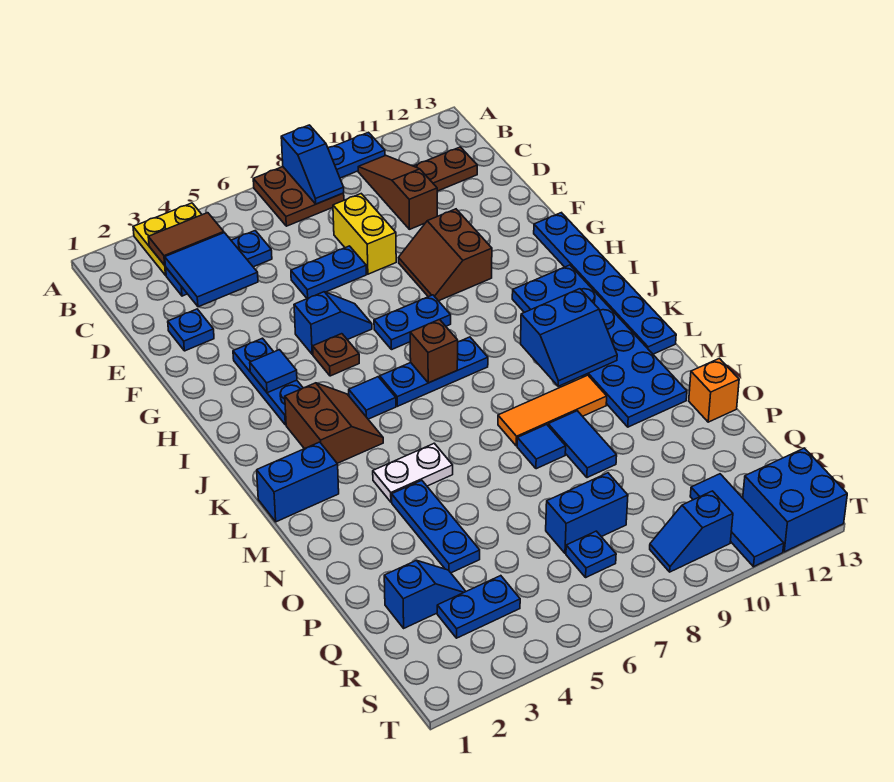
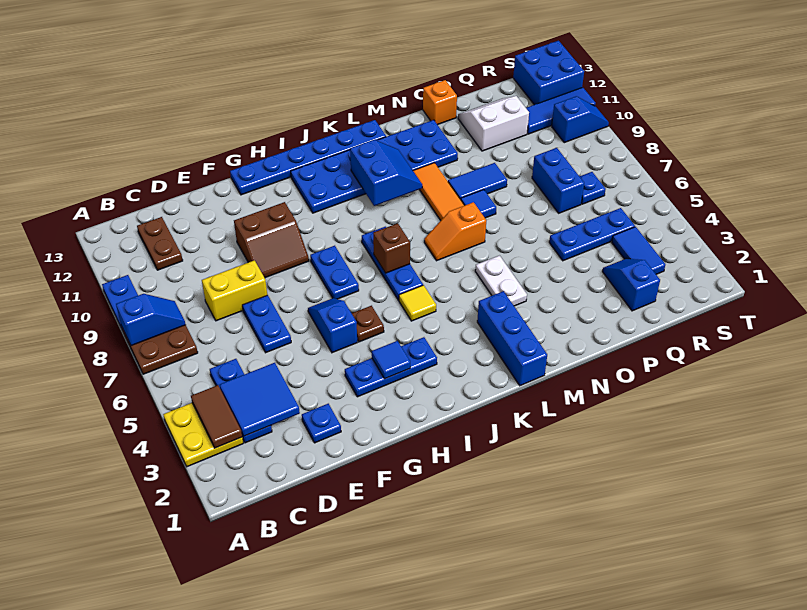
brown slope B10:D10 level 1 top D -> none
brown slope J3:K4 level 1 top 3 -> none
blue tile J5 level 1 -> yellow tile J5 level 1
blue brick L1:L2 level 1 -> blue brick L1:L3 level 1
none -> orange slope L7:M7 level 1 top M
blue plate N4:P4 level 1 -> blue plate P5:R5 level 1
none -> white slope P11:Q12 level 1 top 11
blue plate R3:R4 level 1 -> blue tile R3:R4 level 1
blue slope S9:S10 level 1 top 10 -> blue slope S10:T10 level 1 top S

